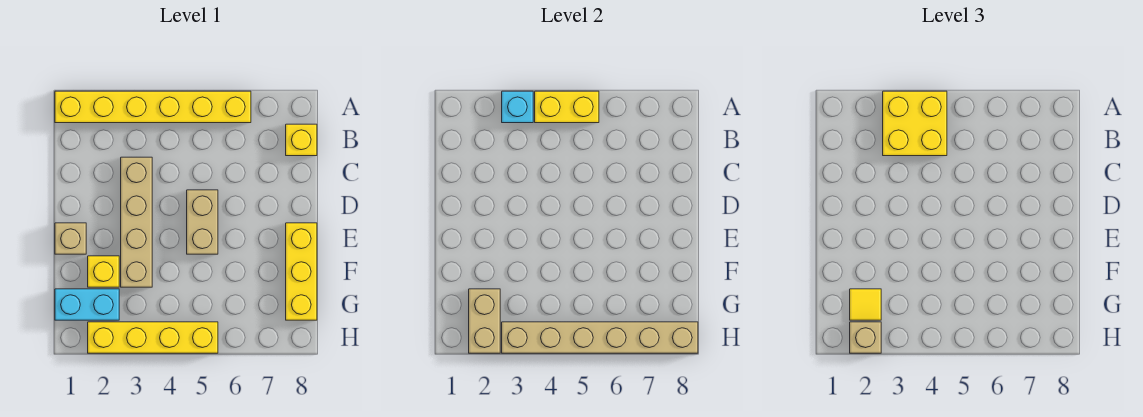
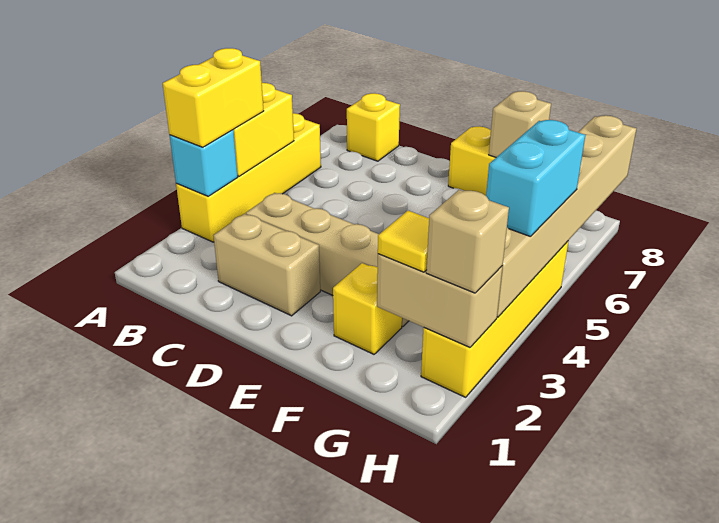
yellow brick A1:A6 level 1 -> yellow brick A3:A6 level 1
yellow brick A3:B4 level 3 -> yellow brick A3:A4 level 3
tan brick D5:E5 level 1 -> tan brick C2:D2 level 1
tan brick E1 level 1 -> tan brick F8 level 2
cyan brick G1:G2 level 1 -> cyan brick H4:H5 level 3

